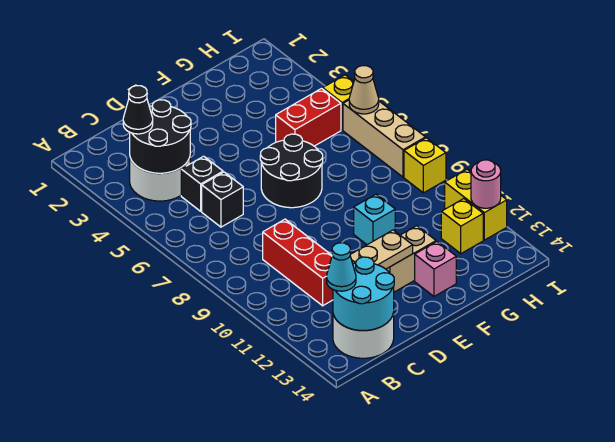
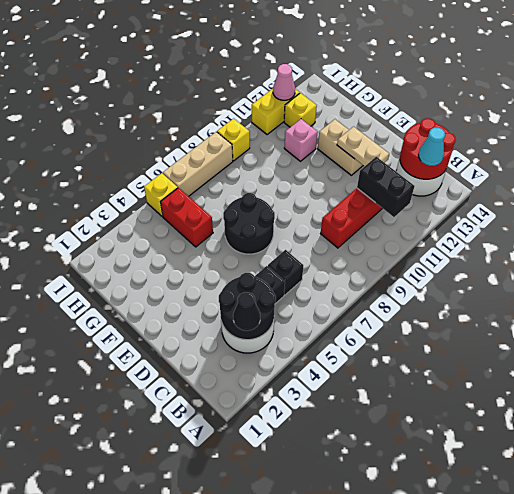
none -> black brick B11:C11 level 2
cyan round brick B13:C14 level 2 -> red round brick B13:C14 level 2
cyan brick F10 level 1 -> none
pink brick F13 level 1 -> pink brick G11 level 1
tan cone I6 level 2 -> none
pink round brick I12 level 2 -> pink cone I12 level 2

